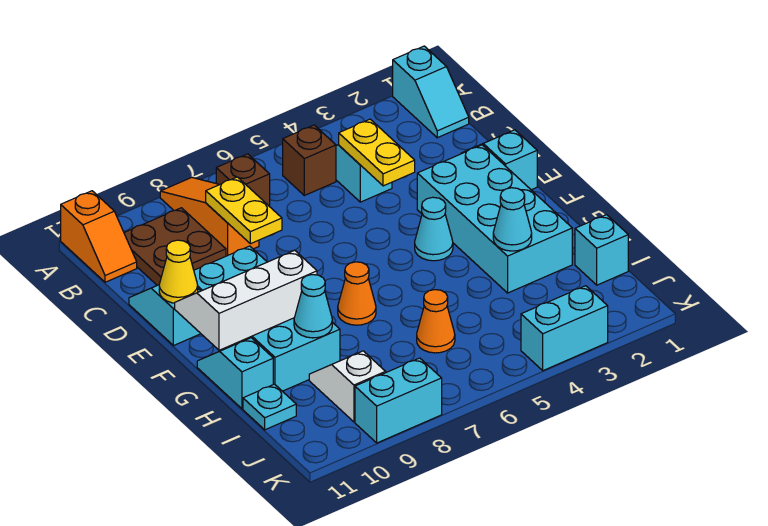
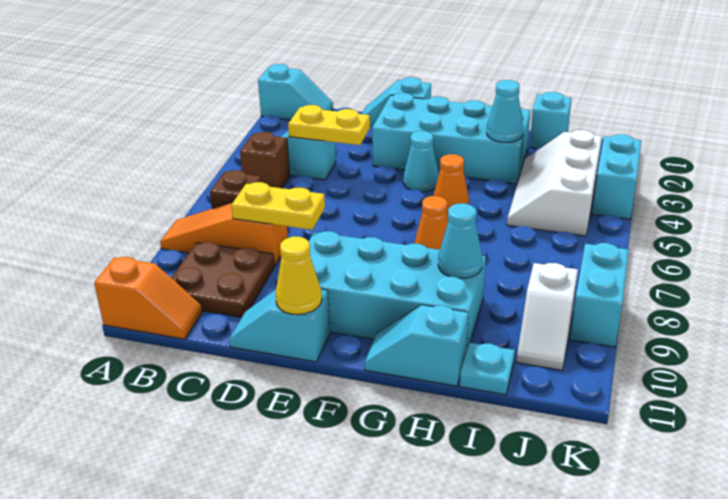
white slope F9:G11 level 2 top G -> white slope I3:J5 level 1 top J
orange cone I6 level 1 -> orange cone G5 level 1
white slope I9:J9 level 1 top J -> white slope J9:J10 level 1 top 9

